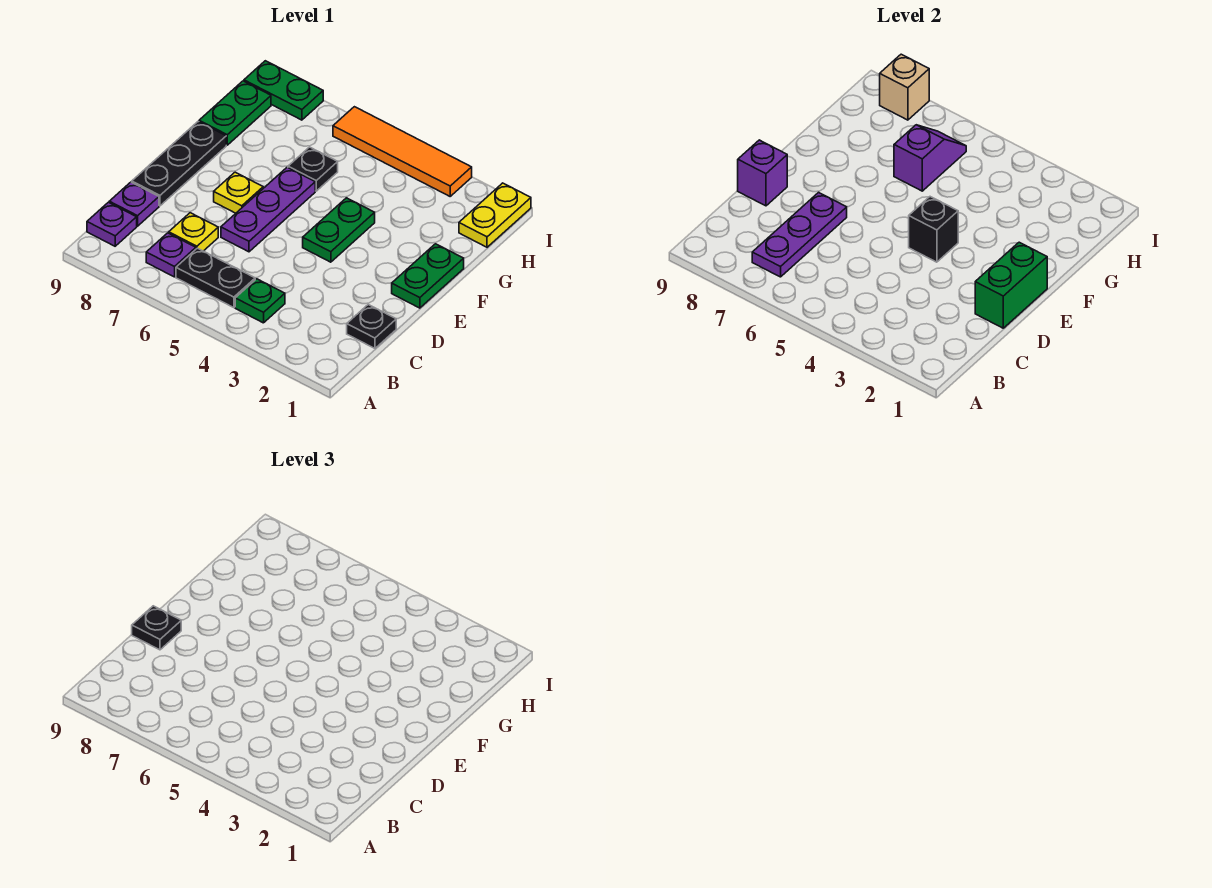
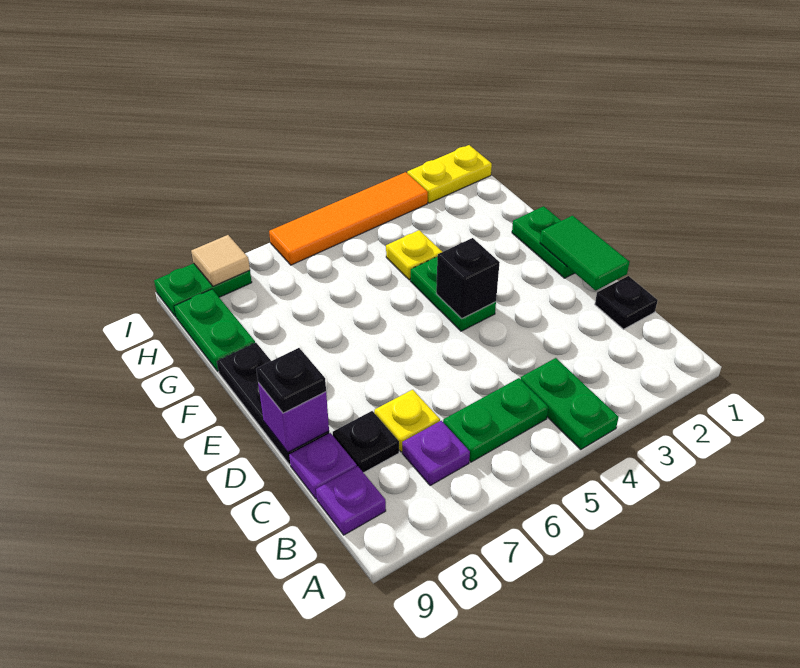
green plate B4 level 1 -> green plate A4:B4 level 1
black plate B5:B6 level 1 -> green plate B5:B6 level 1
purple plate B7:D7 level 2 -> none
green brick D1:E1 level 2 -> green tile D1:E1 level 2
purple plate D6:F6 level 1 -> none
yellow plate E7 level 1 -> yellow plate G4 level 1
black plate G6 level 1 -> black plate C8 level 1
purple slope G6:H6 level 2 top G -> none
yellow plate H1:I1 level 1 -> yellow plate I1:I2 level 1
tan brick I8 level 2 -> tan tile I8 level 2

